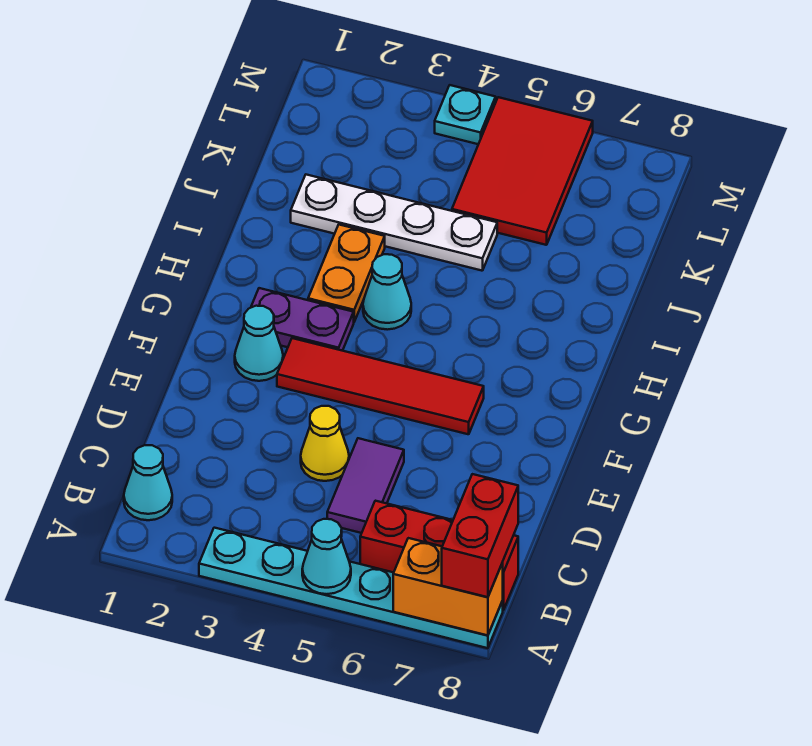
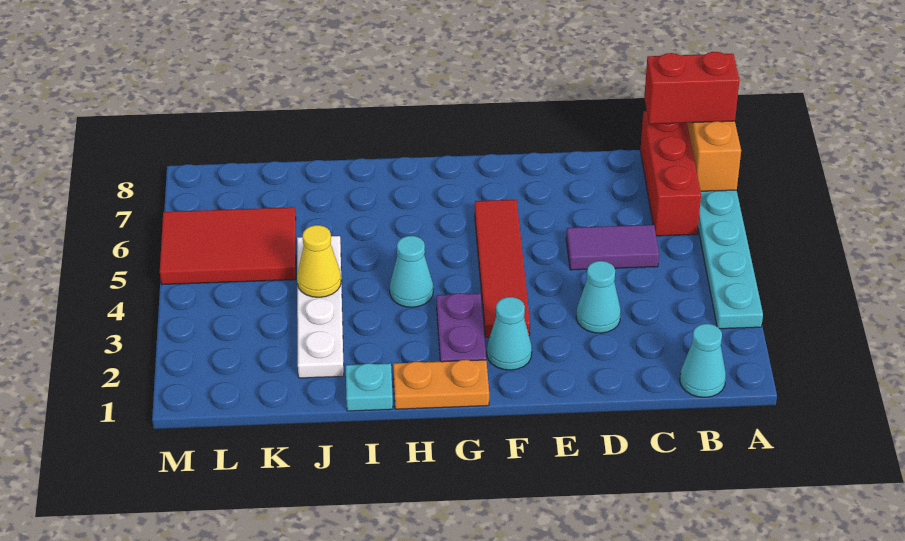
cyan cone A5 level 2 -> cyan cone D3 level 1
yellow cone D4 level 1 -> yellow cone J4 level 2
orange plate H3:I3 level 1 -> orange plate G1:H1 level 1
cyan plate M4 level 1 -> cyan plate I1 level 1

